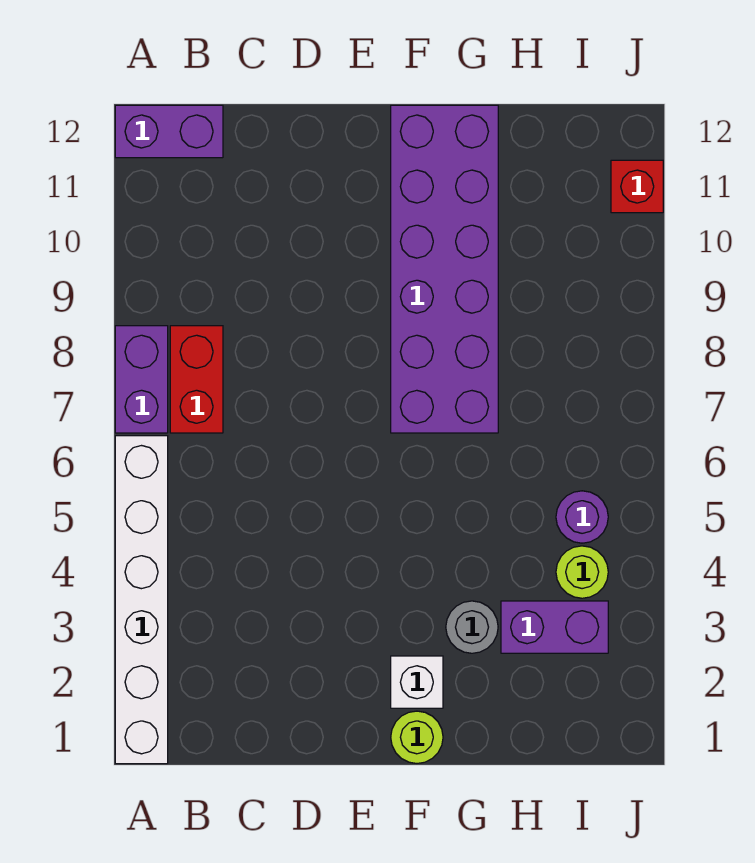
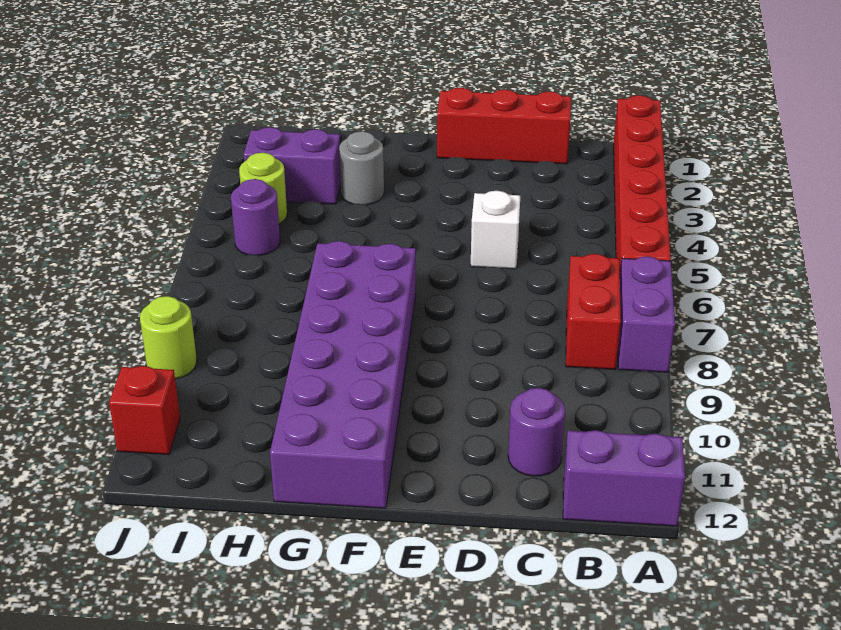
white brick A1:A6 level 1 -> red brick A1:A6 level 1
none -> red brick C1:E1 level 1
none -> purple round brick C11 level 1
lime round brick F1 level 1 -> lime round brick J9 level 1
white brick F2 level 1 -> white brick D5 level 1

